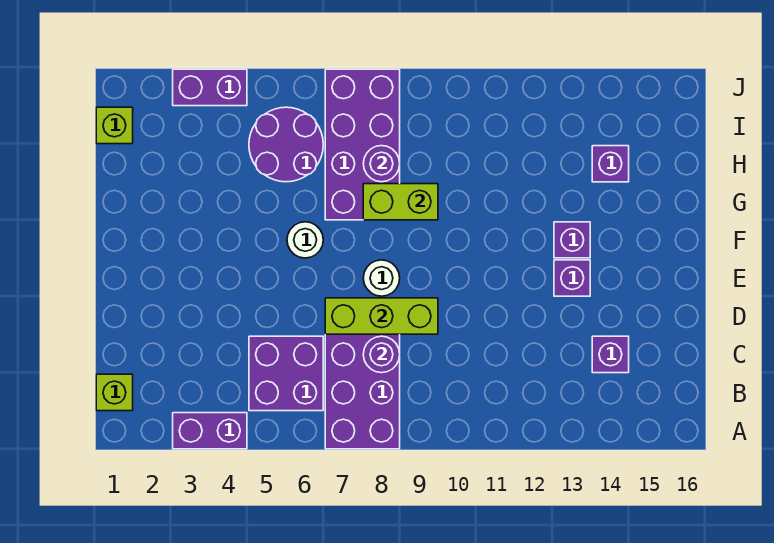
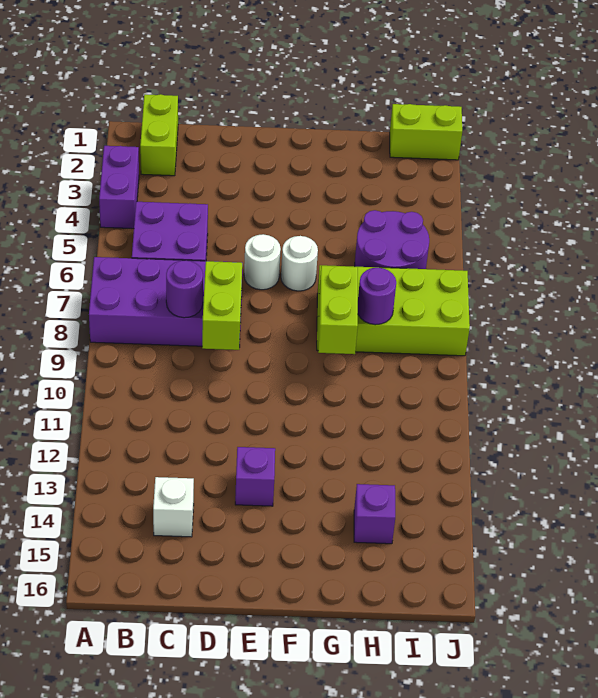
lime brick B1 level 1 -> lime brick B1:B2 level 1
purple brick C14 level 1 -> white brick C14 level 1
lime brick D7:D9 level 2 -> lime brick D8:D9 level 2
white round brick E8 level 1 -> white round brick E6 level 1
purple brick F13 level 1 -> none
purple brick G7:J8 level 1 -> lime brick G7:J8 level 1
lime brick I1 level 1 -> lime brick I1:J1 level 1
purple brick J3:J4 level 1 -> none

